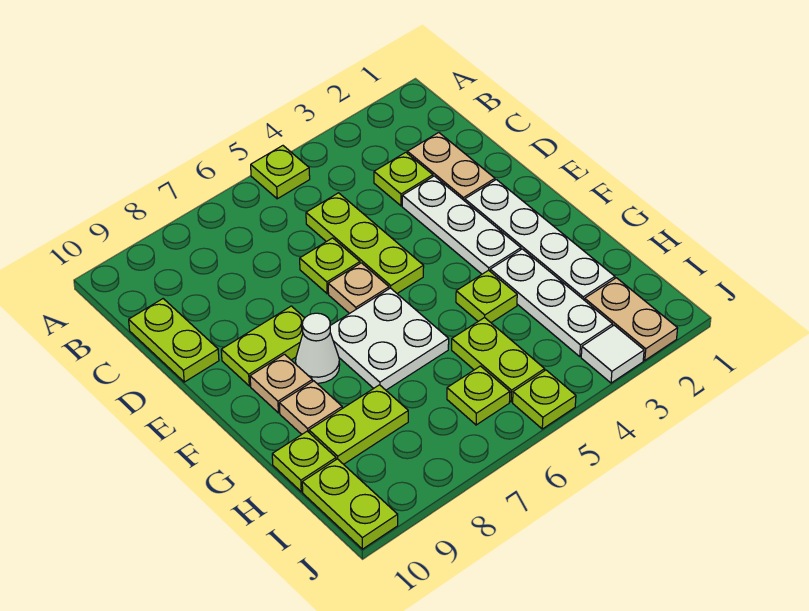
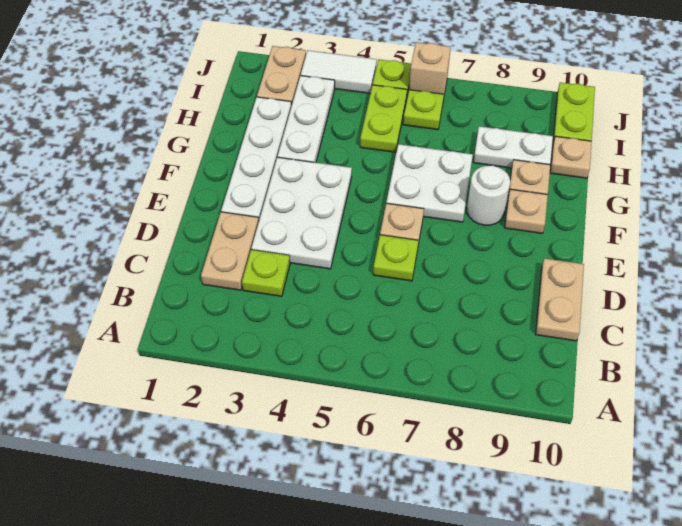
lime plate A5 level 1 -> none
lime plate C5:E5 level 1 -> none
lime plate C10:D10 level 1 -> tan plate C10:D10 level 1
white plate D3:F3 level 1 -> white plate D3:F4 level 1
lime plate E8:E9 level 1 -> none
white cone F8 level 1 -> white round brick F8 level 1
lime plate G4 level 1 -> none
lime plate H8:H9 level 1 -> white plate H8:H9 level 1
lime plate H10 level 1 -> tan plate H10 level 1
white tile J3 level 1 -> white tile J3:J4 level 1
none -> tan brick J6 level 1

